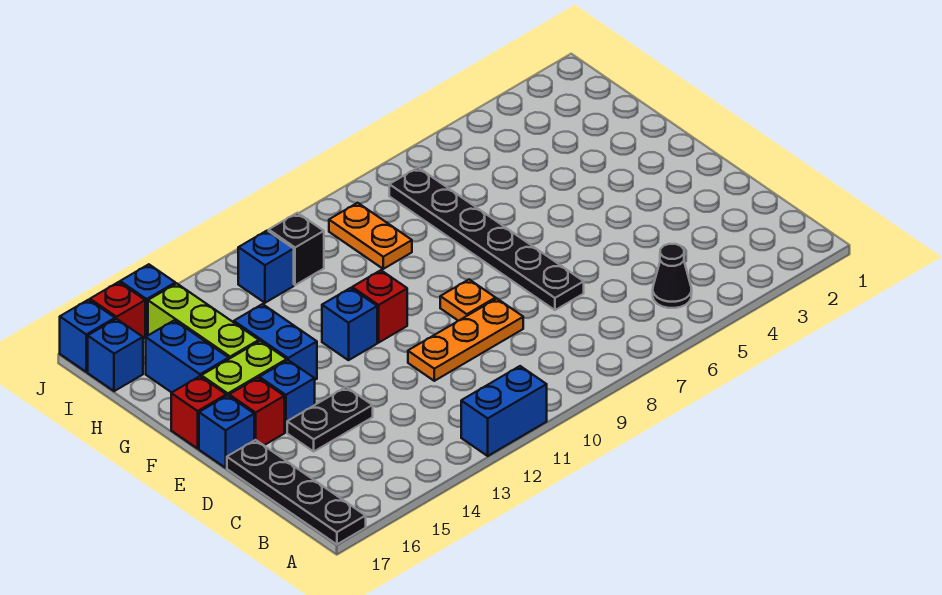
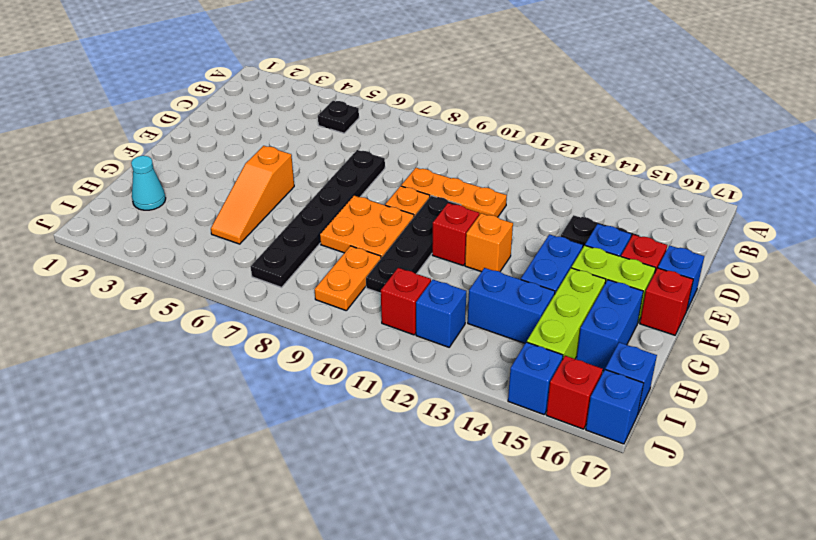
blue brick A11:A12 level 1 -> blue brick H13:H14 level 1
black plate A17:D17 level 1 -> black plate E10:H10 level 1
black cone B5 level 1 -> black plate B5 level 1
none -> orange slope F5:H5 level 1 top F
none -> orange plate F8:G9 level 1
blue brick F12 level 1 -> orange brick F12 level 1
none -> cyan cone H2 level 1
black brick I11 level 1 -> red brick I11 level 1

